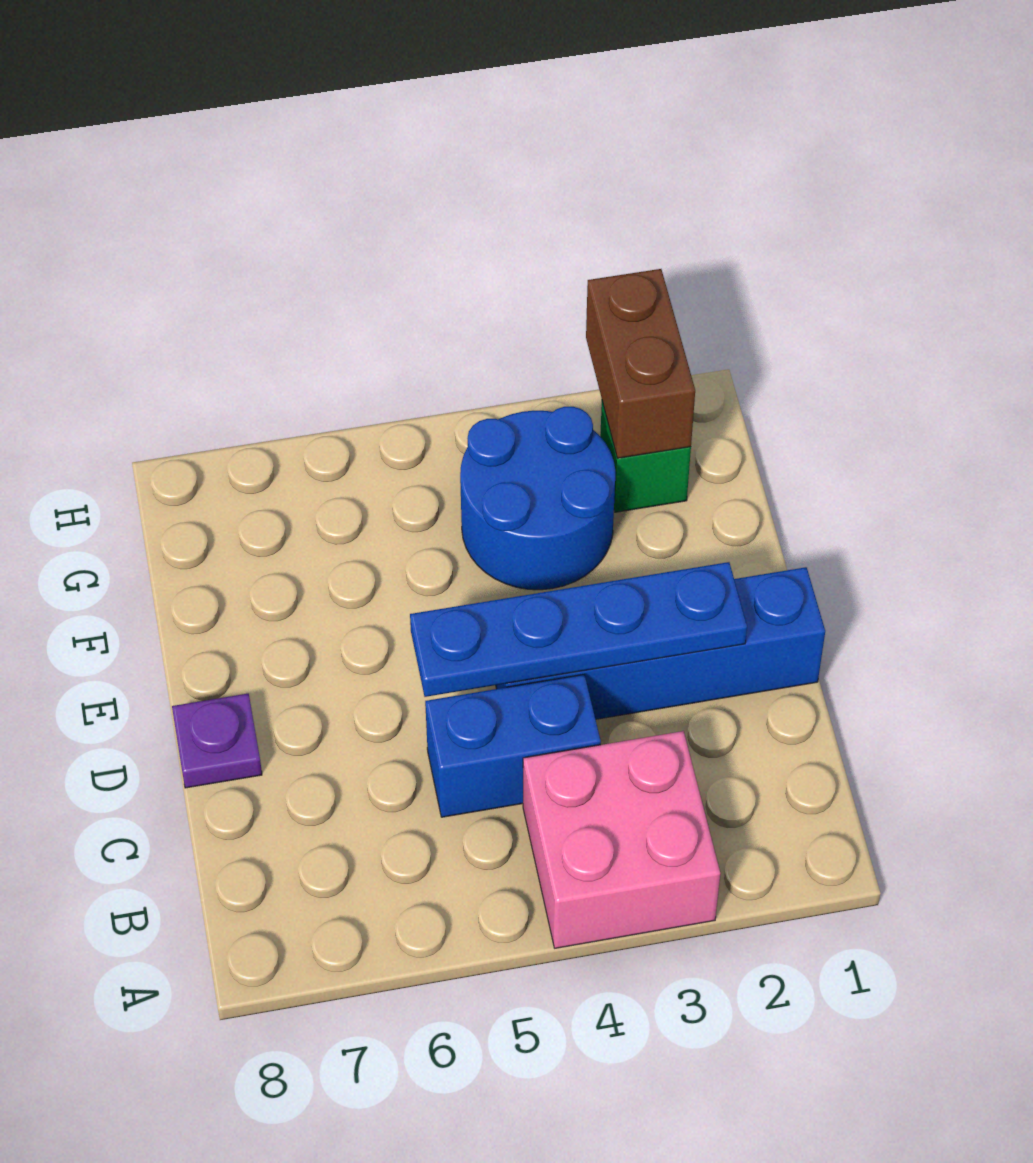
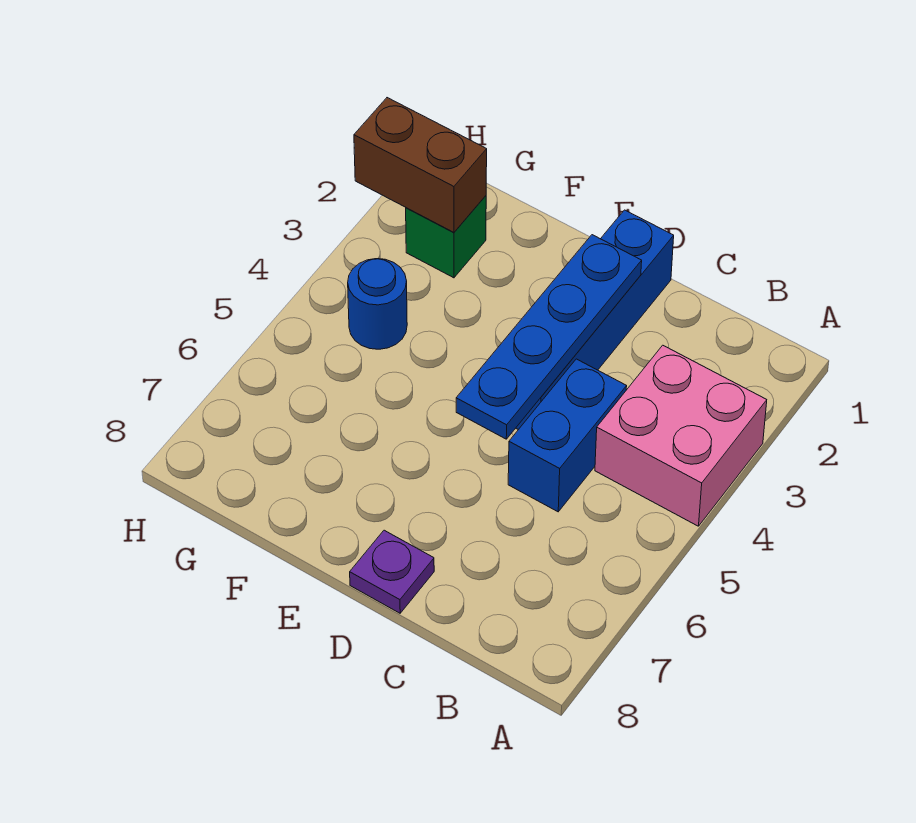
blue round brick F3:G4 level 1 -> blue round brick G4 level 1

